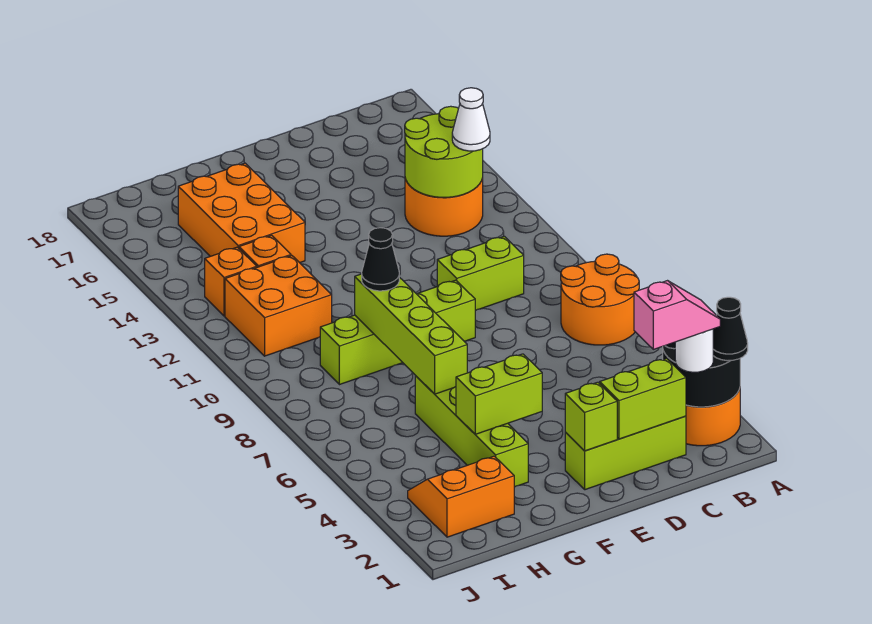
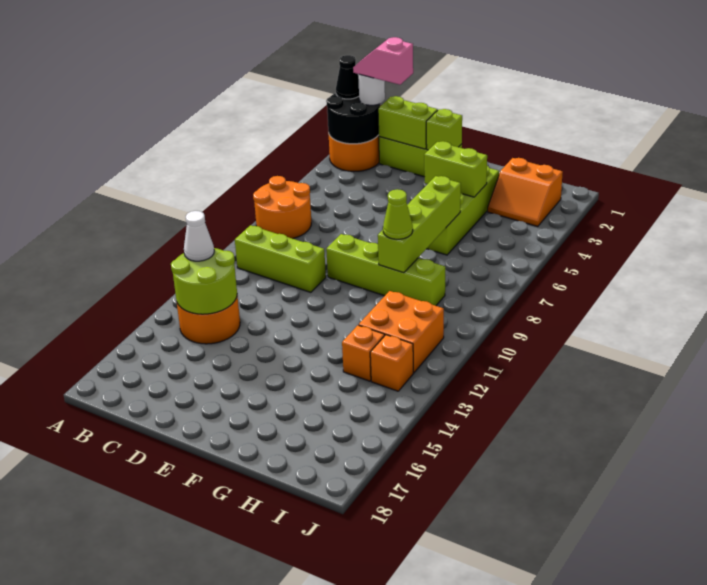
lime brick C10:D10 level 1 -> lime brick B10:D10 level 1
black cone G9 level 3 -> lime cone G9 level 3
orange brick G14:H16 level 1 -> none

